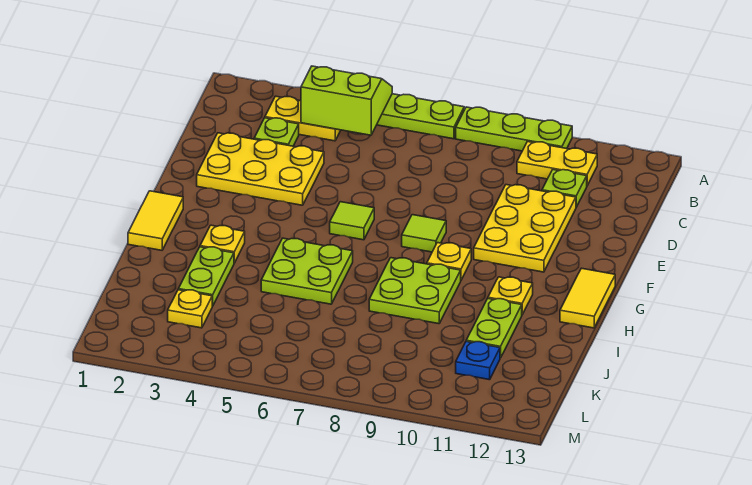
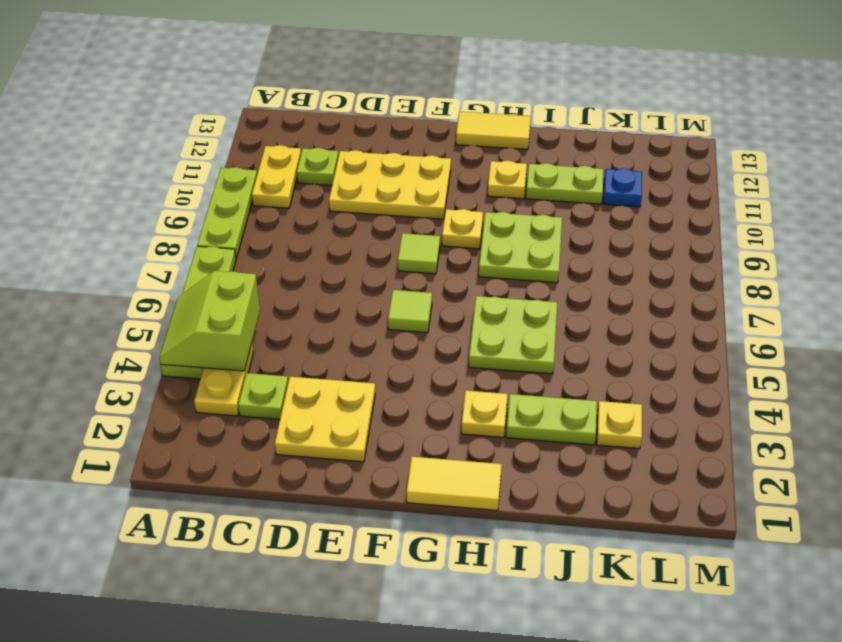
yellow plate D2:E4 level 1 -> yellow plate D2:E3 level 1

